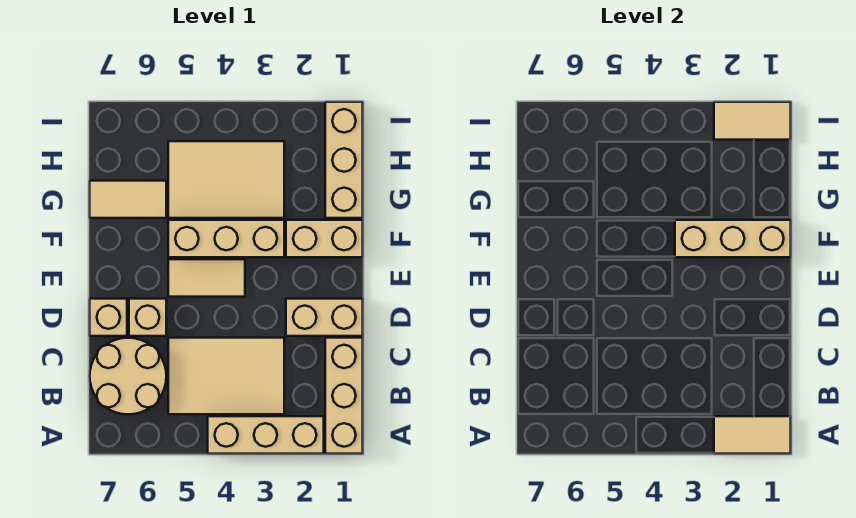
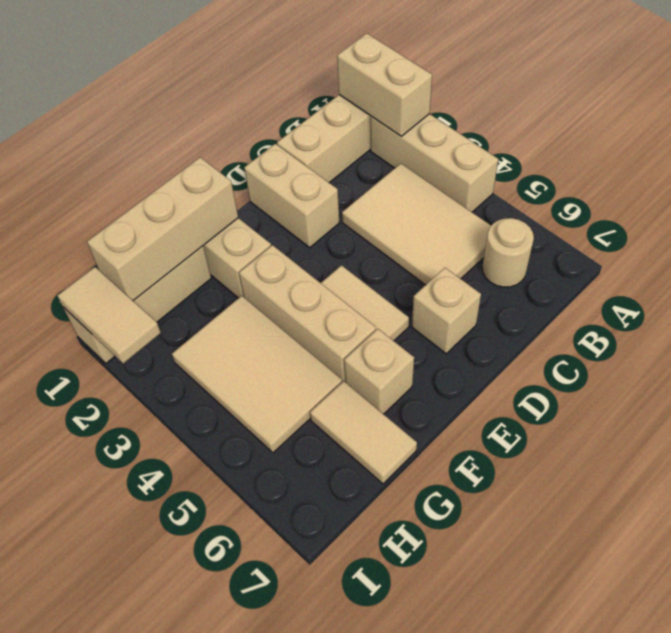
tan tile A1:A2 level 2 -> tan brick A1:A2 level 2
tan round brick B6:C7 level 1 -> tan round brick B6 level 1
tan brick D7 level 1 -> tan brick F6 level 1
tan brick F1:F3 level 2 -> tan brick F1:H1 level 2

